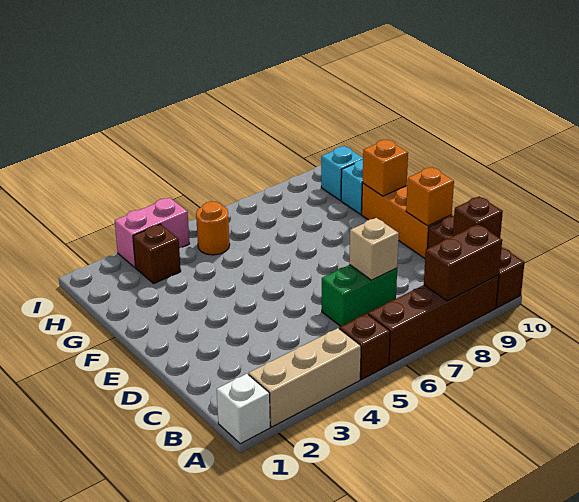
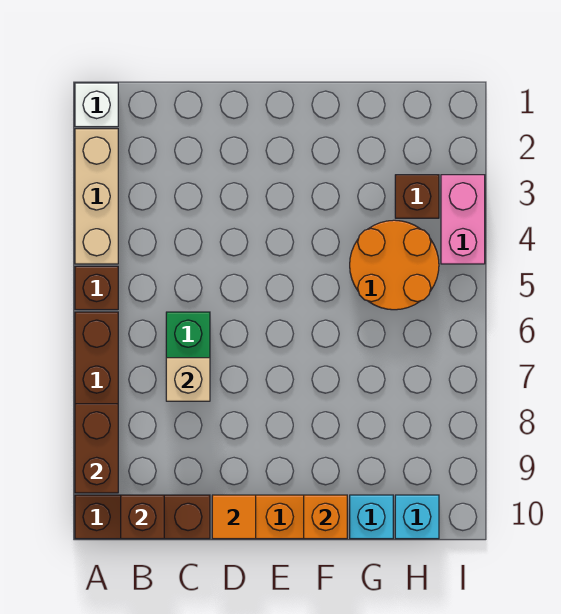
orange brick D10 level 2 -> orange tile D10 level 2
orange round brick H5 level 1 -> orange round brick G4:H5 level 1

